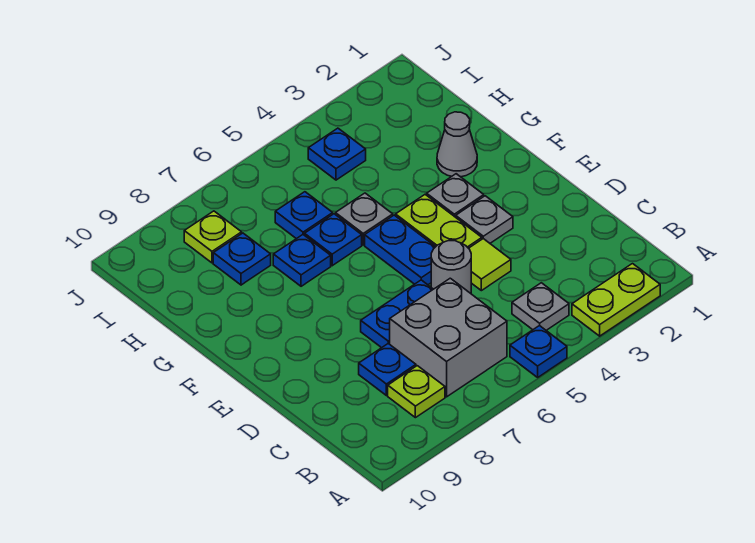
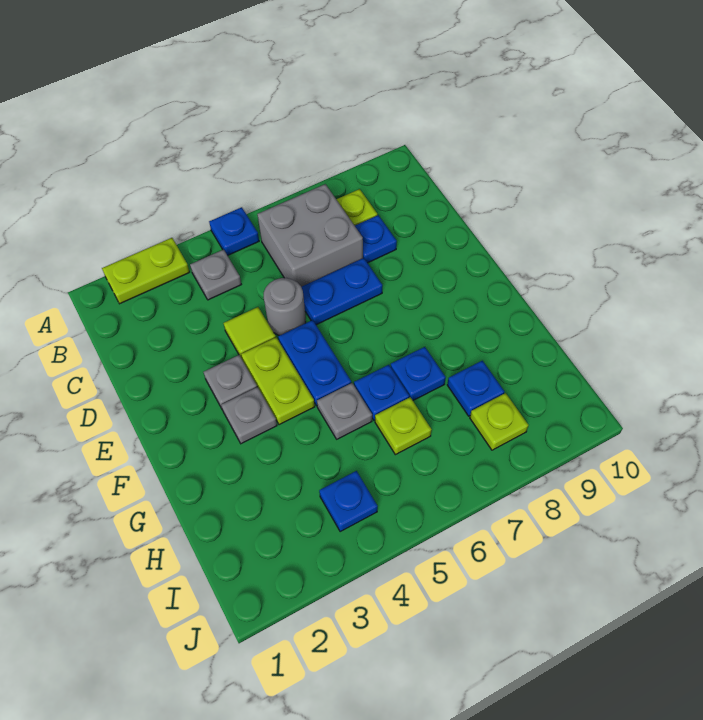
grey cone G2 level 1 -> none
blue plate H6 level 1 -> lime plate H6 level 1

